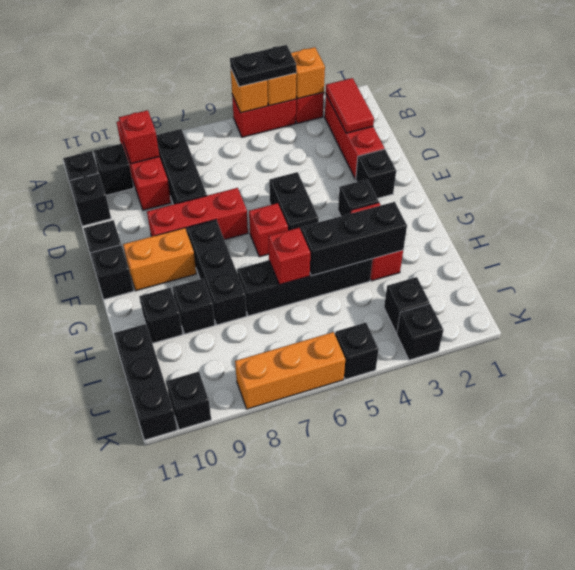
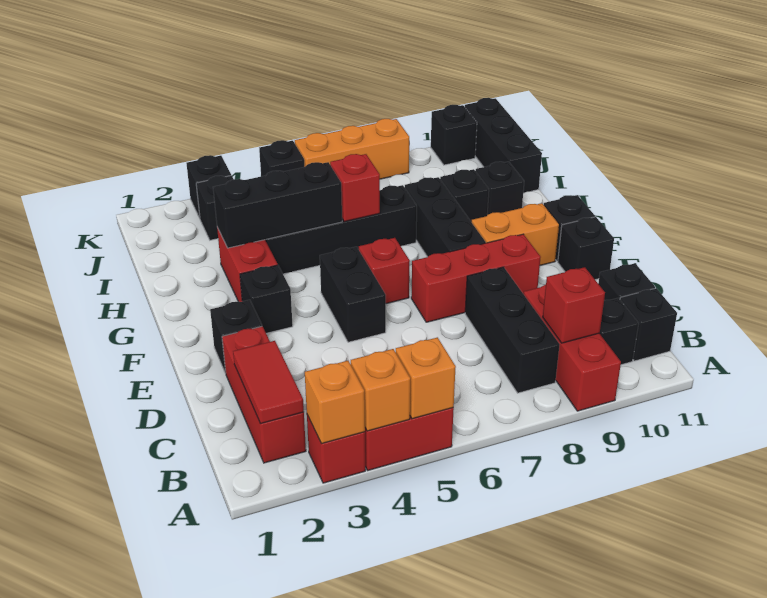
black plate A4:A5 level 3 -> none

